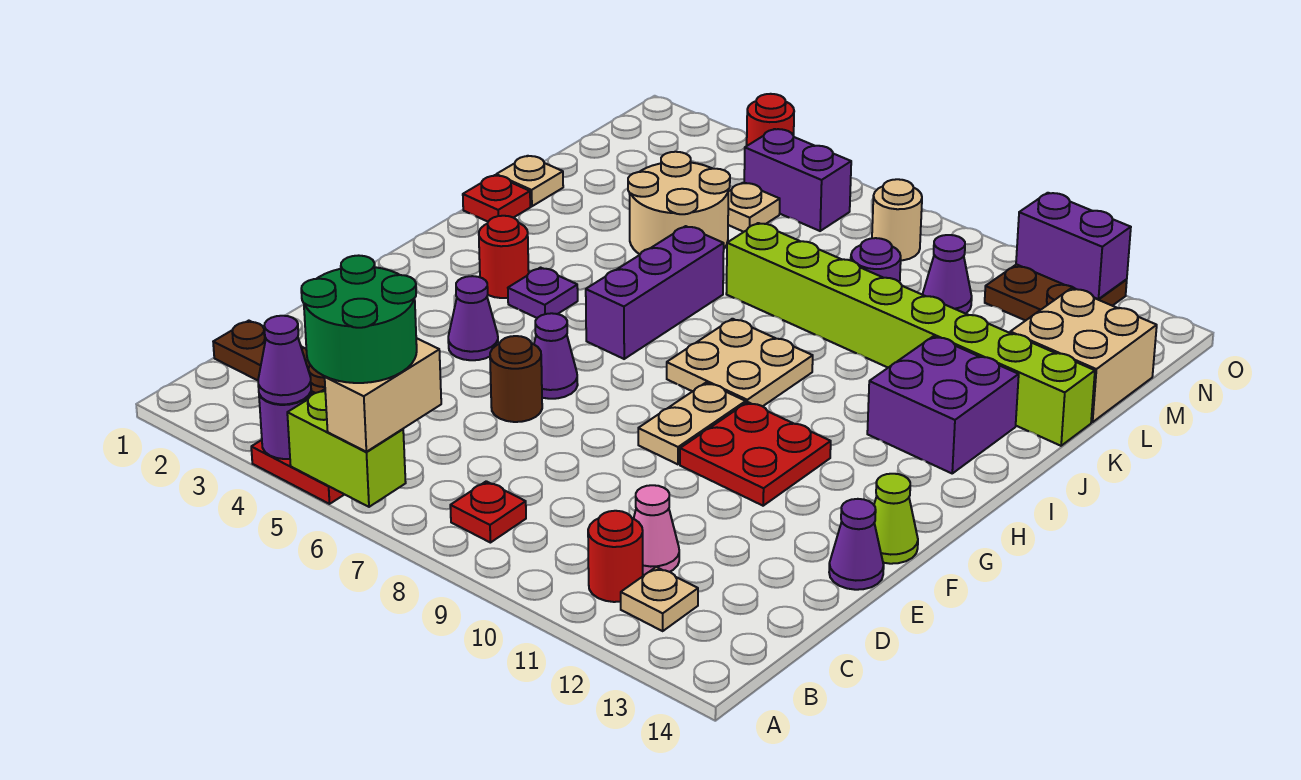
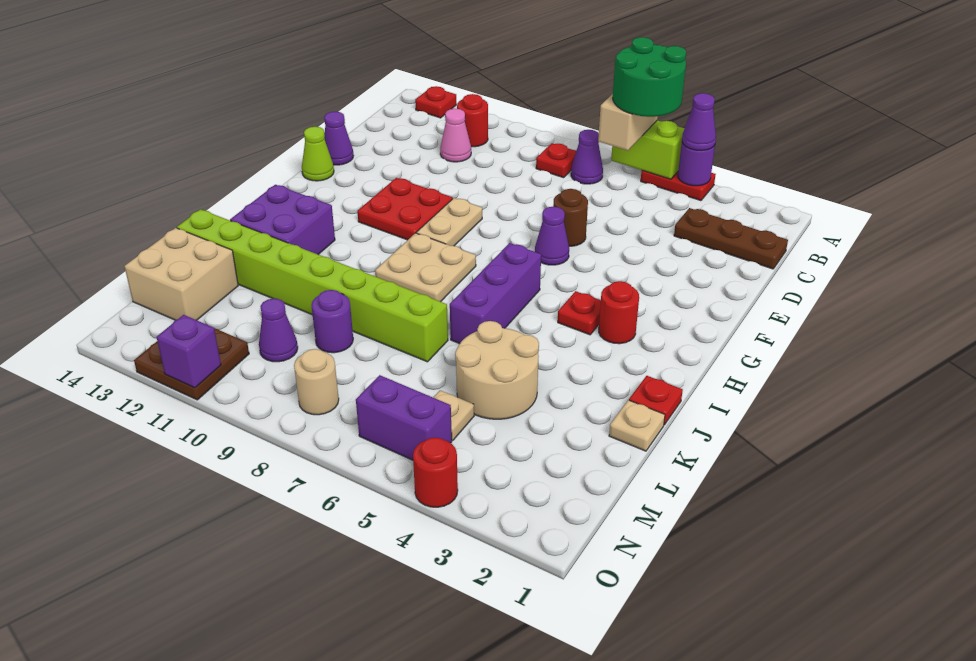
none -> red plate A13 level 1
tan plate B12 level 1 -> none
purple cone F4 level 1 -> purple cone B7 level 1
purple plate H4 level 1 -> red plate H4 level 1
purple brick O11:O12 level 2 -> purple brick O11 level 2

